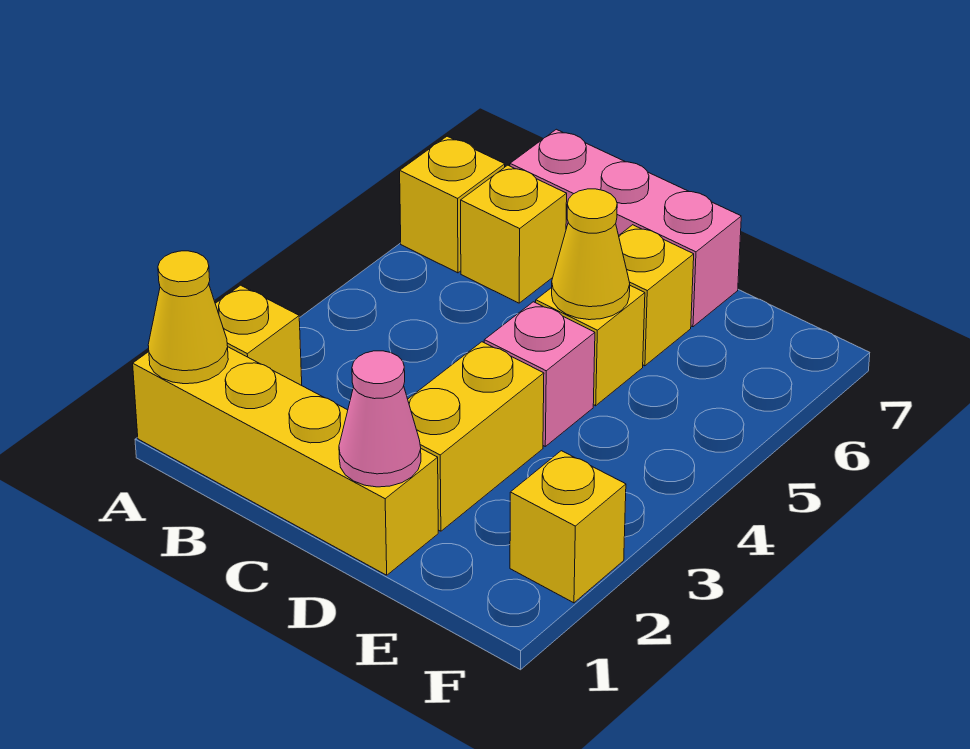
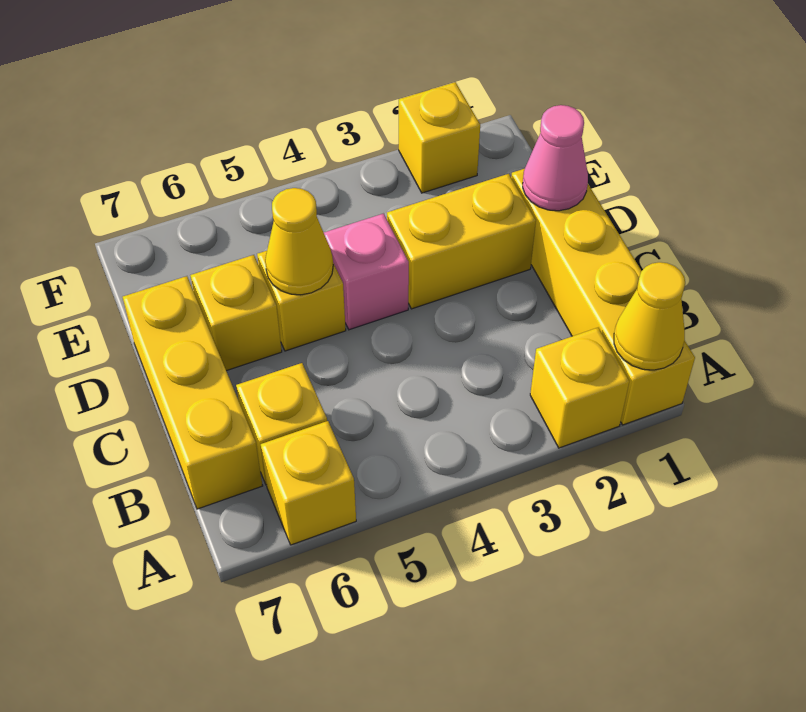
pink brick B7:D7 level 1 -> yellow brick B7:D7 level 1

